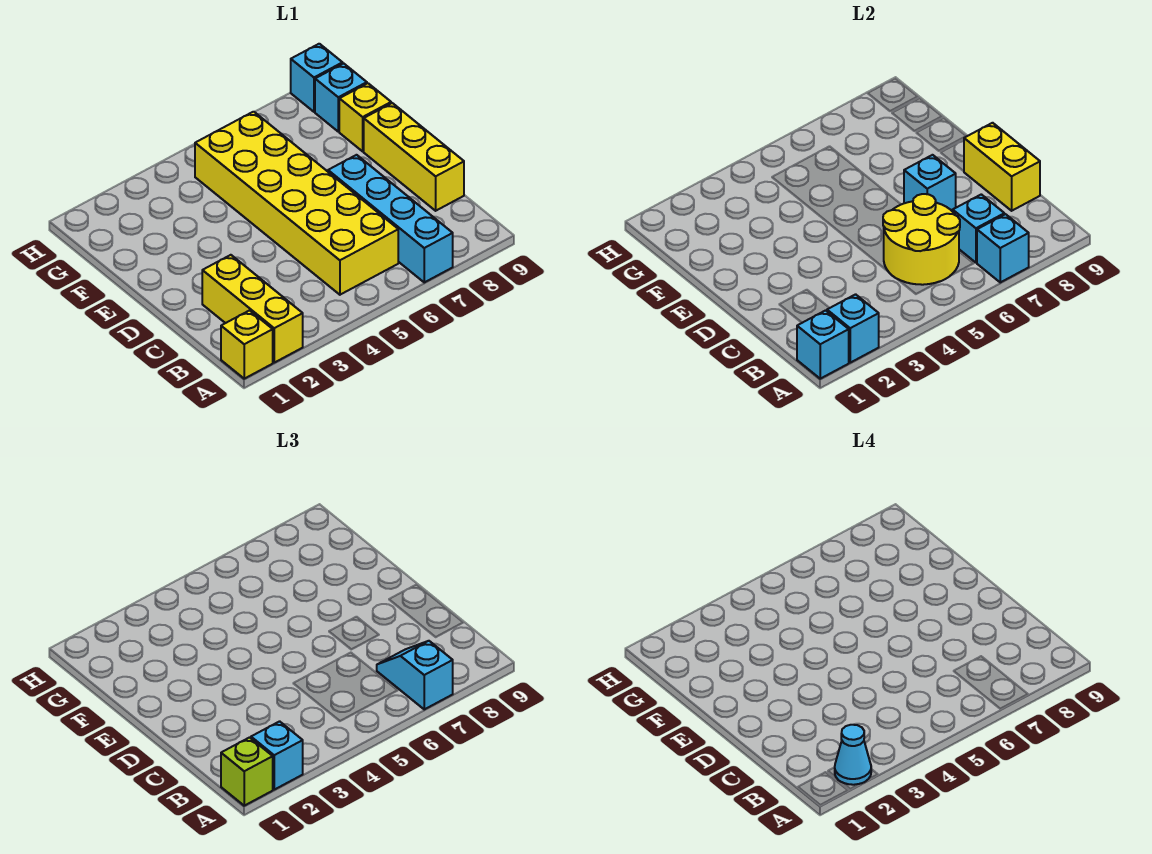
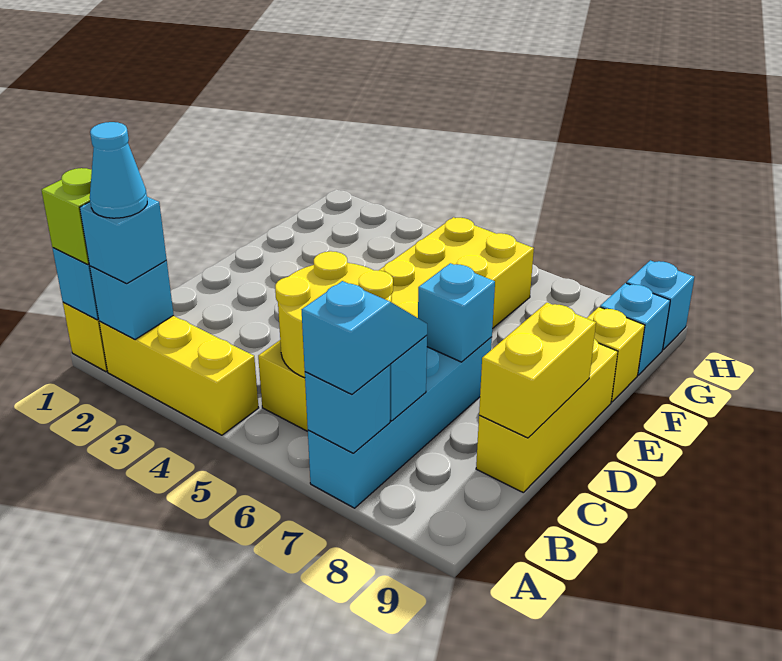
yellow brick A2:C2 level 1 -> yellow brick A2:A4 level 1

